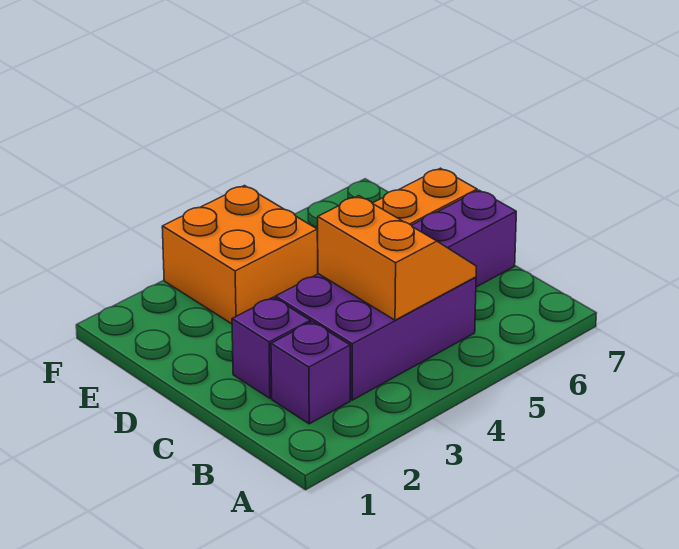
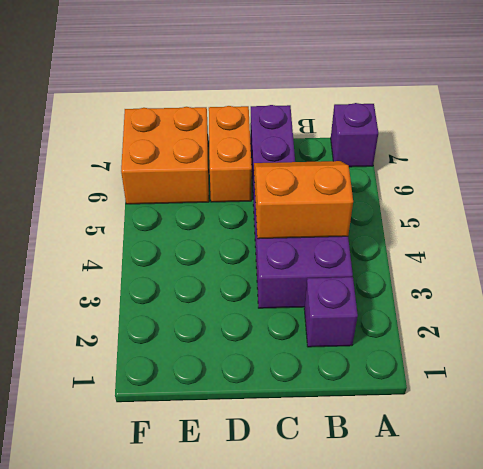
purple brick C2 level 1 -> purple brick A7 level 1
orange brick E3:F4 level 1 -> orange brick E6:F7 level 1

